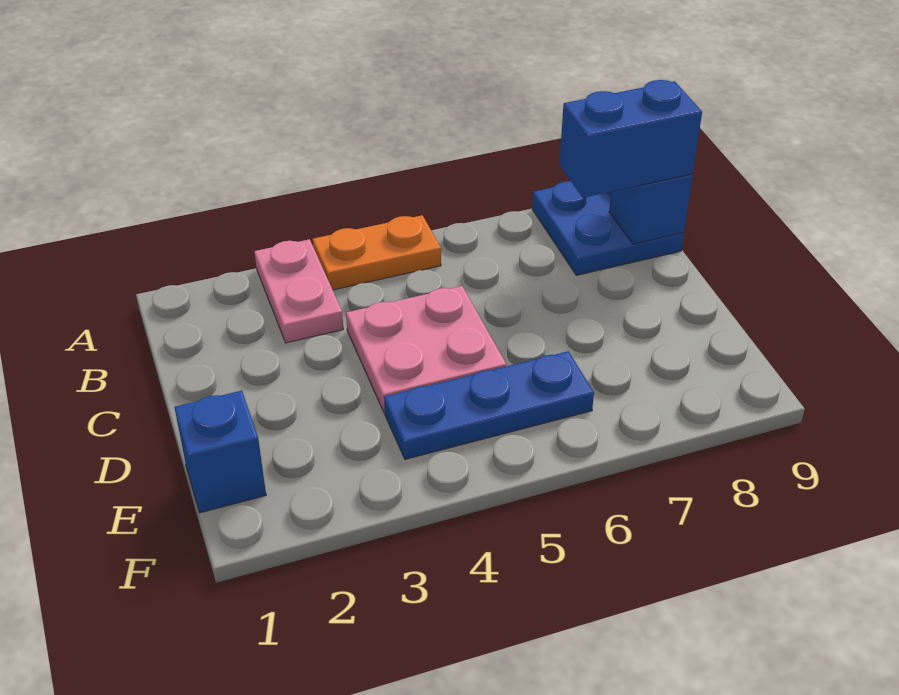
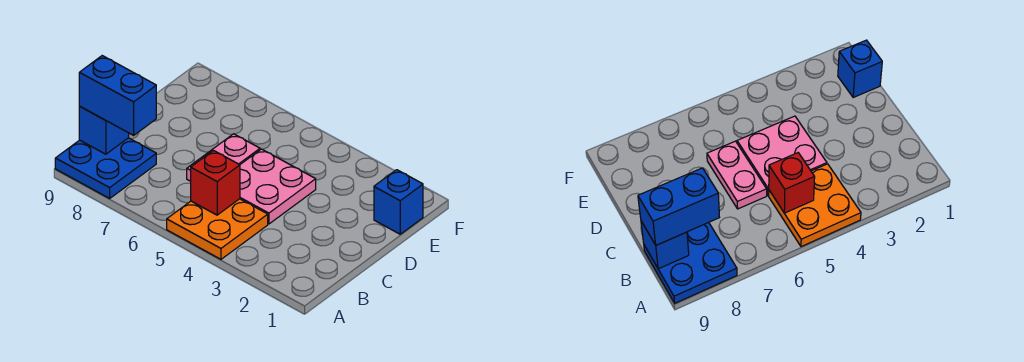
pink plate A3:B3 level 1 -> pink plate C6:D6 level 1
orange plate A4:A5 level 1 -> orange plate A4:B5 level 1
none -> red brick B5 level 2
blue plate E4:E6 level 1 -> none

